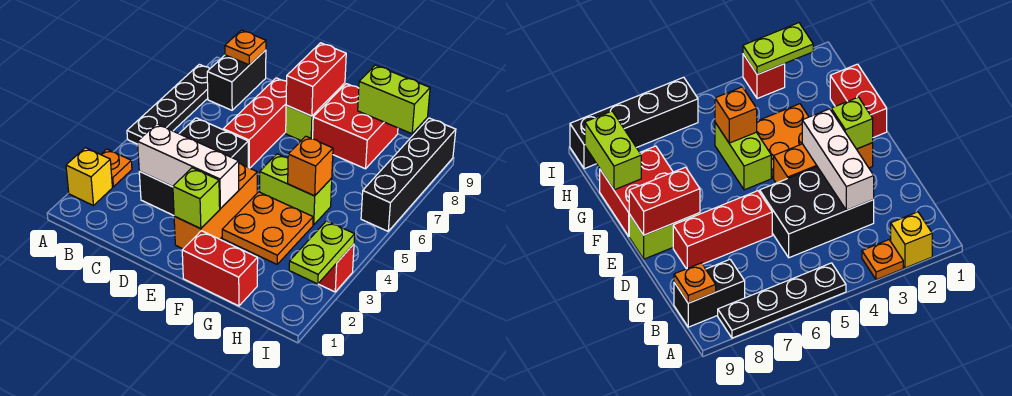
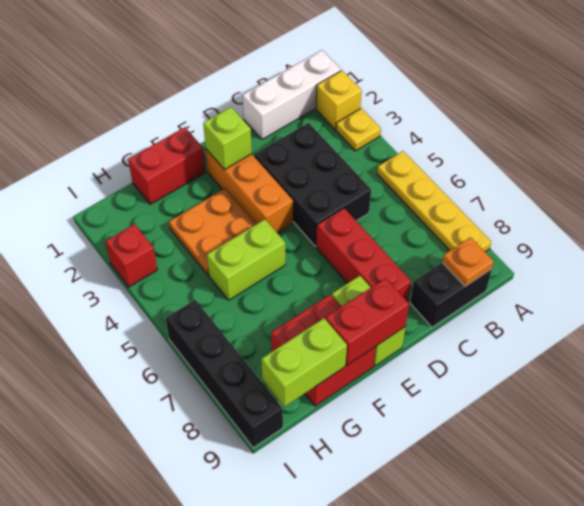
orange plate A3 level 1 -> yellow plate A3 level 1
black plate A5:A8 level 1 -> yellow plate A5:A8 level 1
black brick B8:B9 level 1 -> black brick B9:C9 level 1
white brick C3:E3 level 2 -> white brick A1:C1 level 1
red brick E8:E9 level 2 -> red brick E9:F9 level 2
orange brick G5 level 2 -> none
lime plate I2:I3 level 2 -> none

